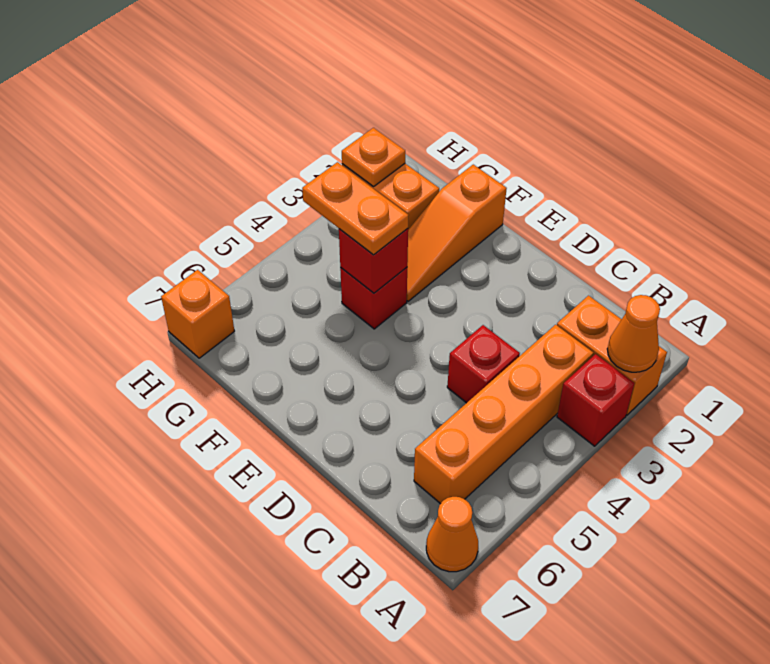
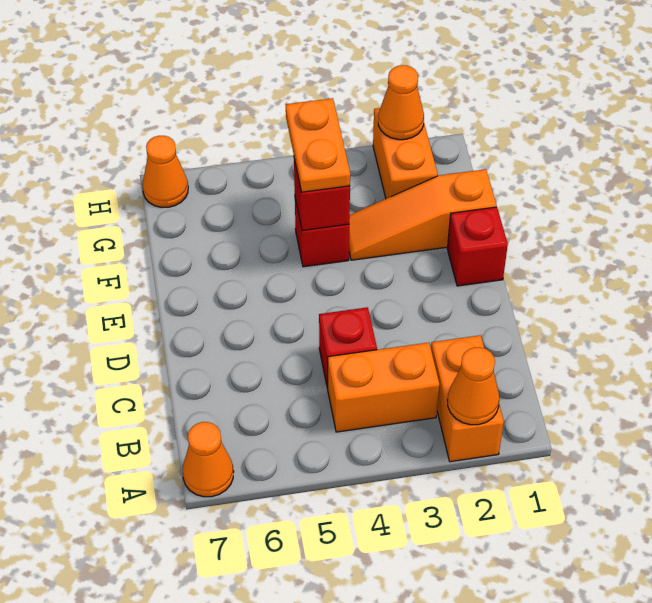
red brick A3 level 1 -> red brick E1 level 1
orange brick B3:B6 level 1 -> orange brick B3:B4 level 1
orange plate H2 level 2 -> orange cone H2 level 2
orange brick H7 level 1 -> orange cone H7 level 1

